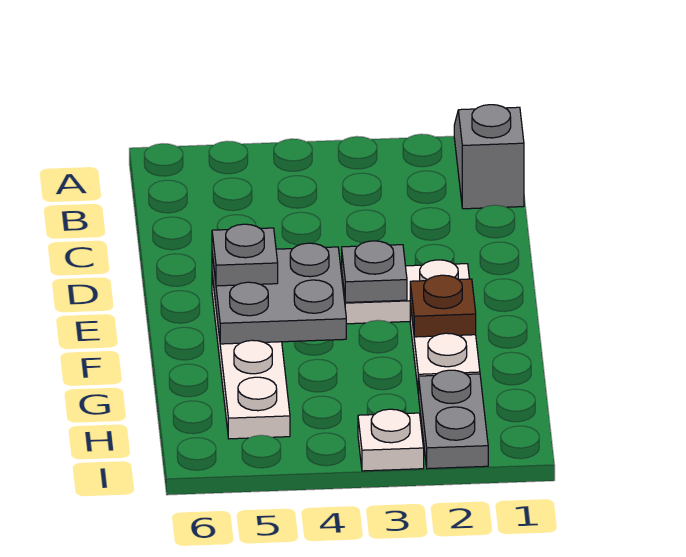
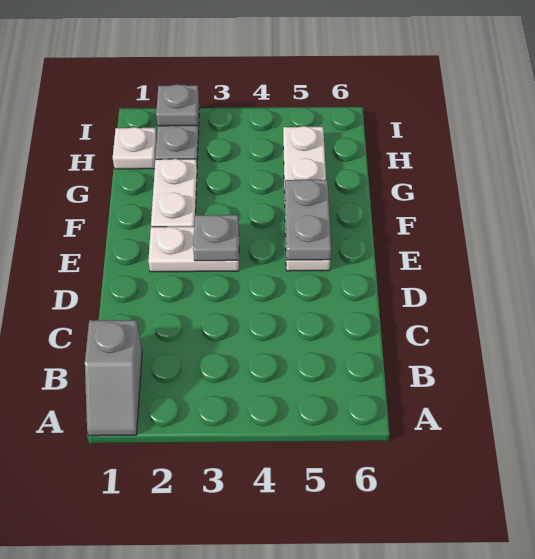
grey plate E4:F5 level 2 -> grey plate E5:F5 level 2
grey plate E5 level 3 -> grey plate I2 level 2
brown plate F2 level 2 -> none
white plate I3 level 1 -> white plate H1 level 1

